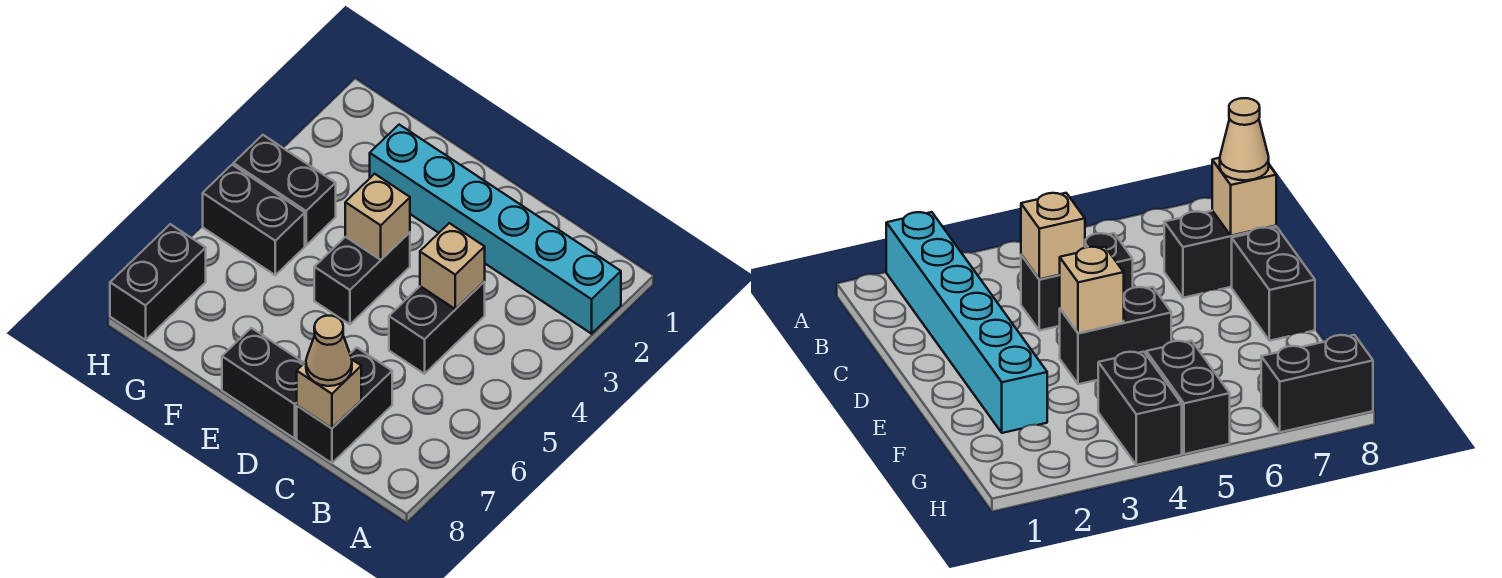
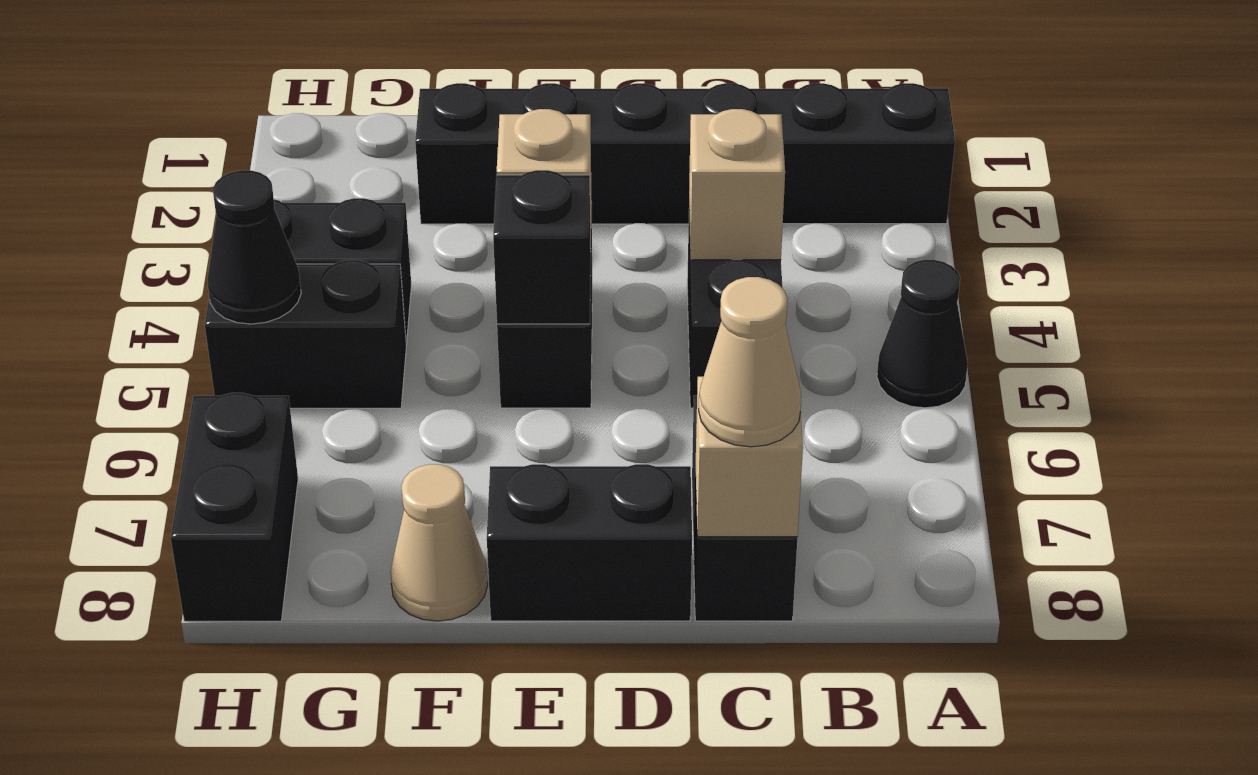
cyan brick A2:F2 level 1 -> black brick A2:F2 level 1
none -> black cone A5 level 1
none -> black brick E5 level 2
none -> tan cone F8 level 1
none -> black cone H5 level 2

